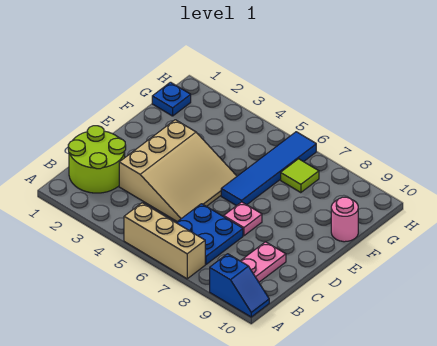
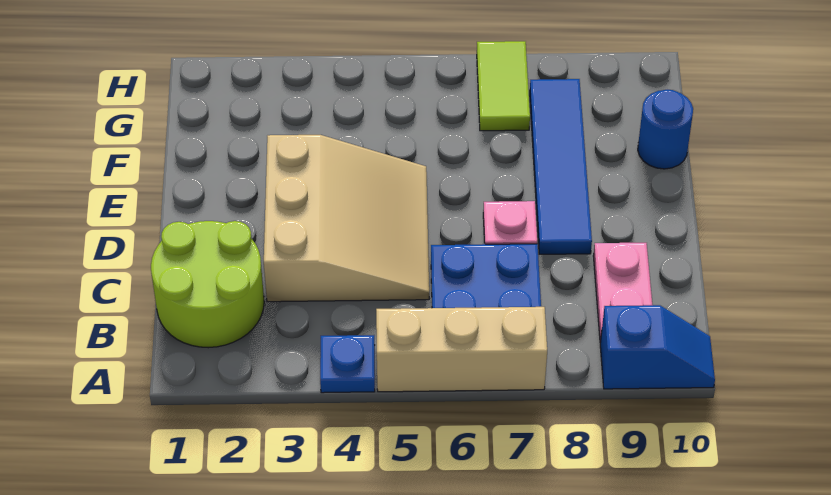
blue tile E6:H6 level 1 -> blue tile D8:G8 level 1
pink round brick F10 level 1 -> blue round brick F10 level 1
blue plate G1 level 1 -> blue plate A4 level 1
lime tile G7 level 1 -> lime tile G7:H7 level 1

